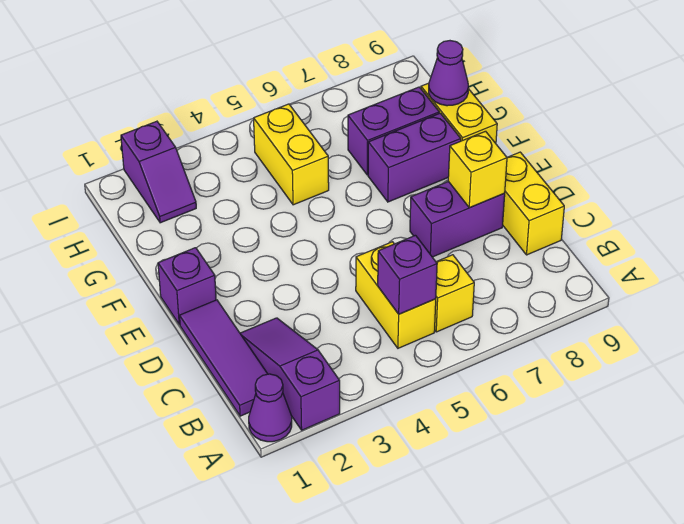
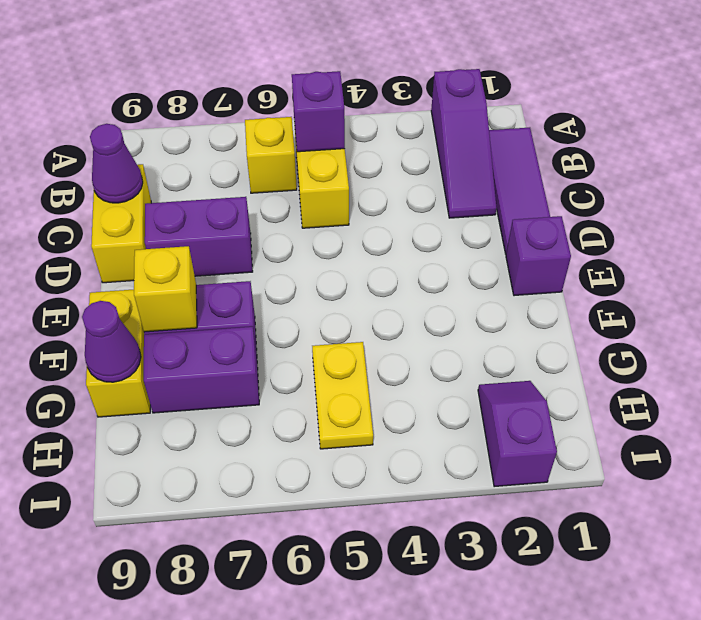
purple cone A1 level 1 -> purple cone C9 level 2
yellow brick D8 level 2 -> yellow brick F8 level 2
yellow brick G5:H5 level 1 -> yellow plate G5:H5 level 1

